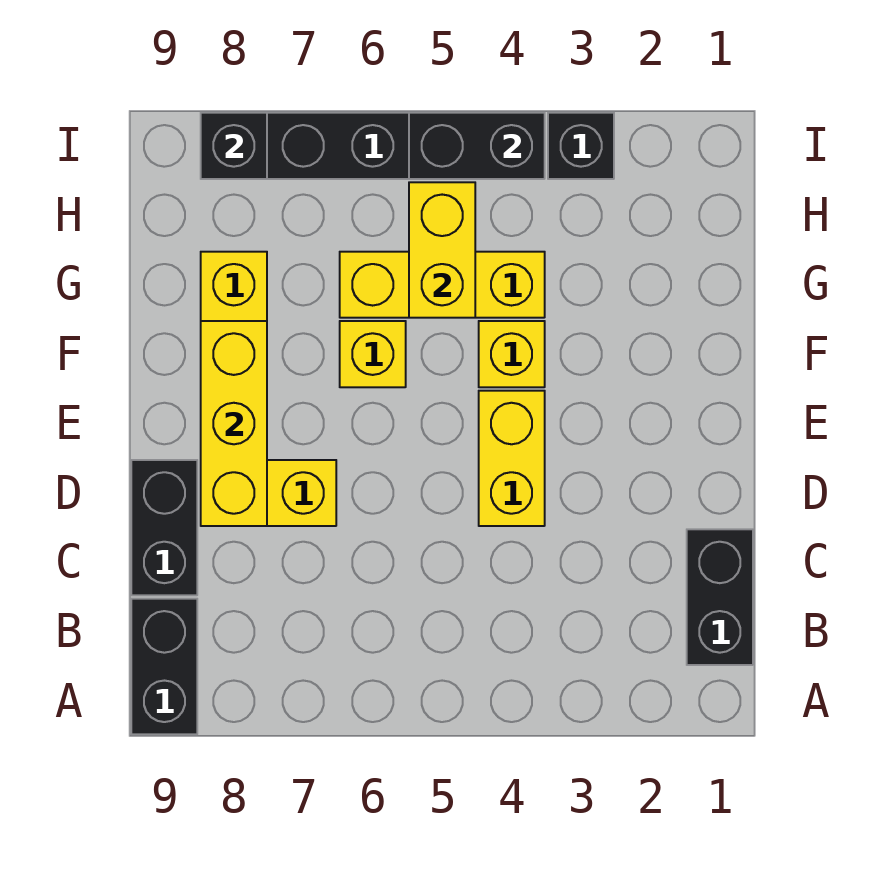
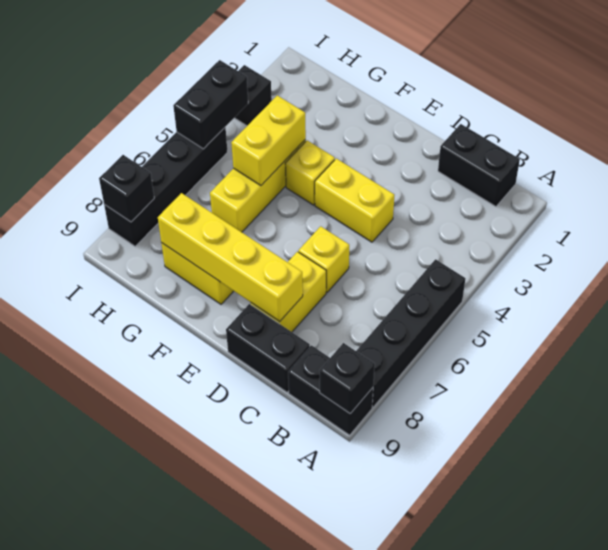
none -> black brick A5:A8 level 1
none -> black brick A9 level 2
yellow brick D8:F8 level 2 -> yellow brick D8:G8 level 2
yellow brick F6 level 1 -> yellow brick D6 level 1
yellow brick G5:H5 level 2 -> yellow brick G4:G5 level 2

